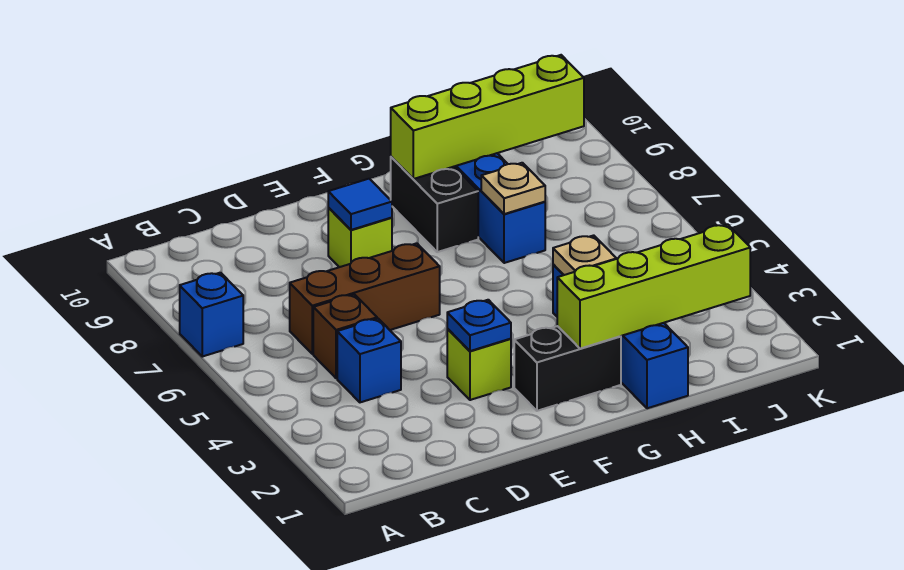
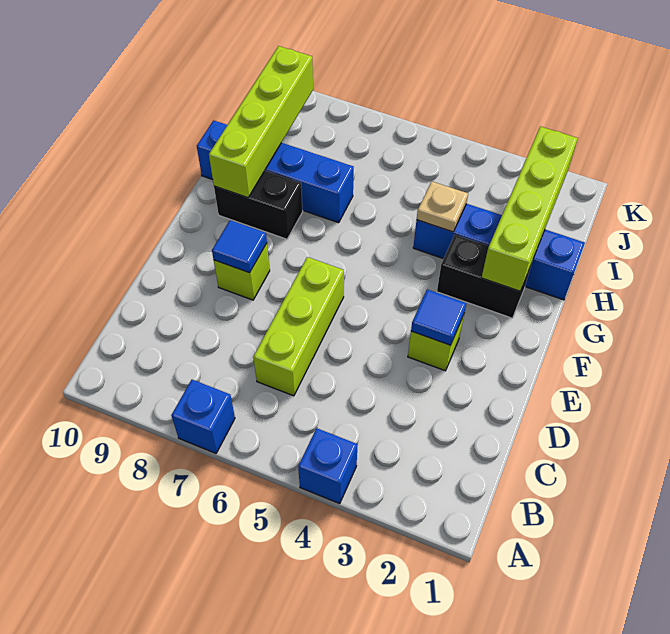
blue brick C4 level 1 -> blue brick A4 level 1
brown brick C5 level 1 -> none
brown brick C6:E6 level 1 -> lime brick C6:E6 level 1
blue plate E3 level 2 -> blue tile E3 level 2
black brick F2:G2 level 1 -> black brick G2:G3 level 1
tan plate H7 level 2 -> none

